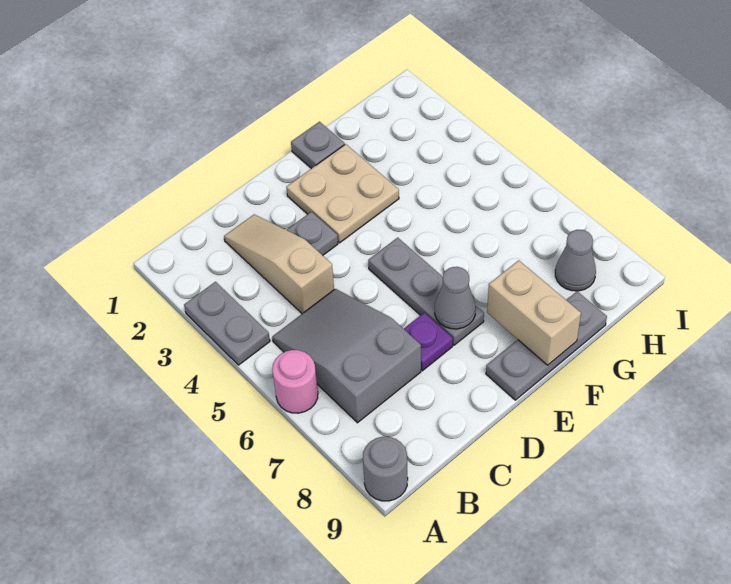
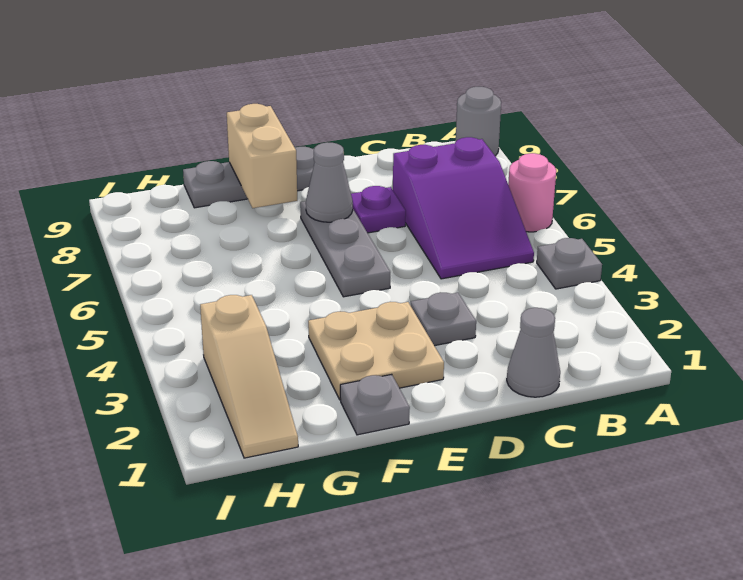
grey plate A3:A4 level 1 -> grey plate A4 level 1
grey slope B5:C7 level 1 top 7 -> purple slope B5:C7 level 1 top 7
tan slope C2:C4 level 1 top 4 -> tan slope H1:H3 level 1 top 3
grey cone H8 level 1 -> grey cone C1 level 1

